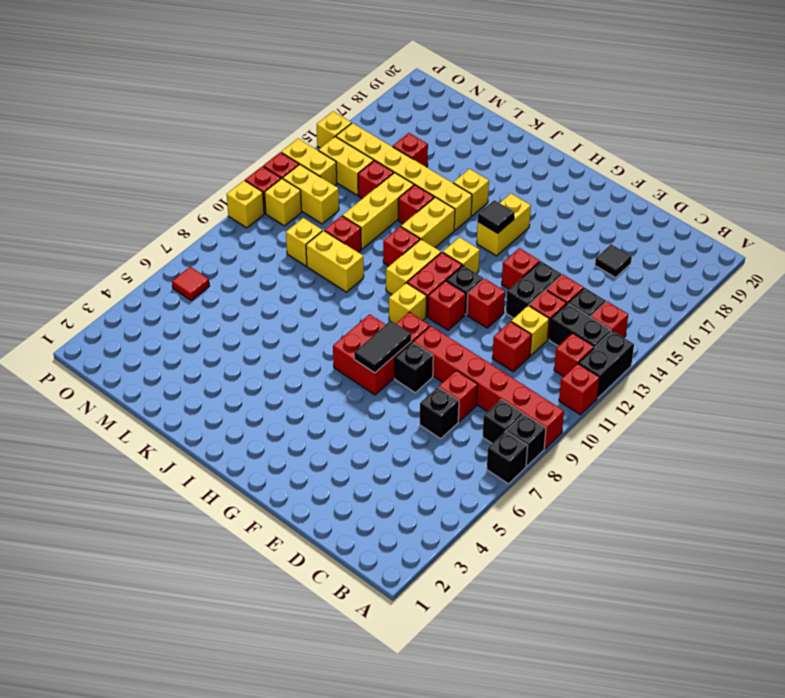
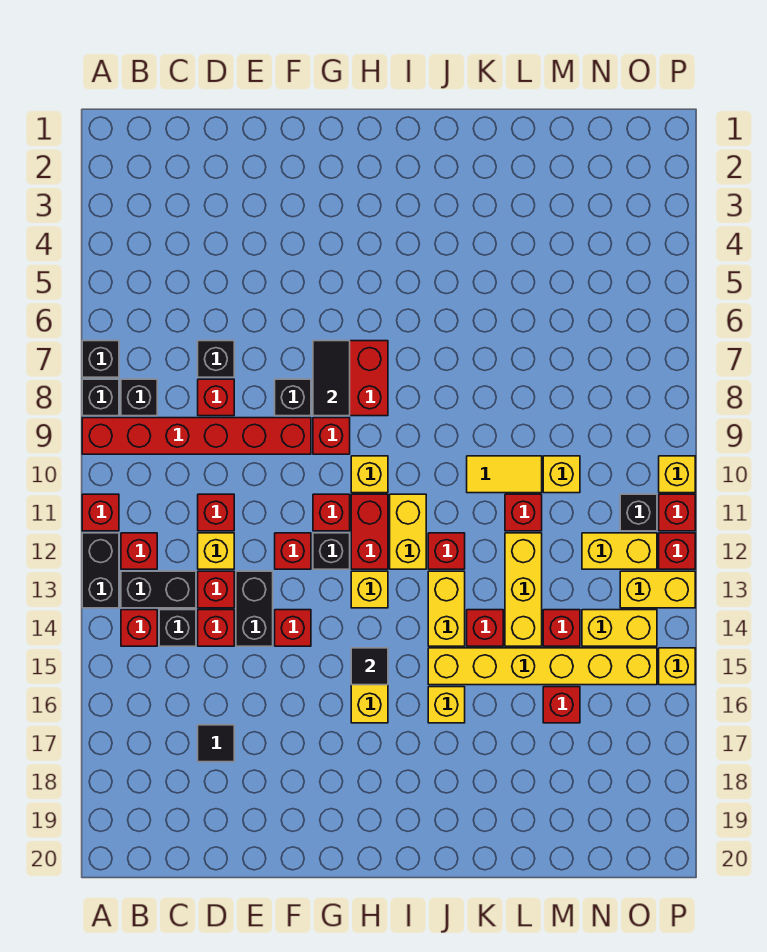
yellow brick K10:L10 level 1 -> yellow tile K10:L10 level 1
red tile O6 level 1 -> none
yellow brick O11 level 1 -> black brick O11 level 1

